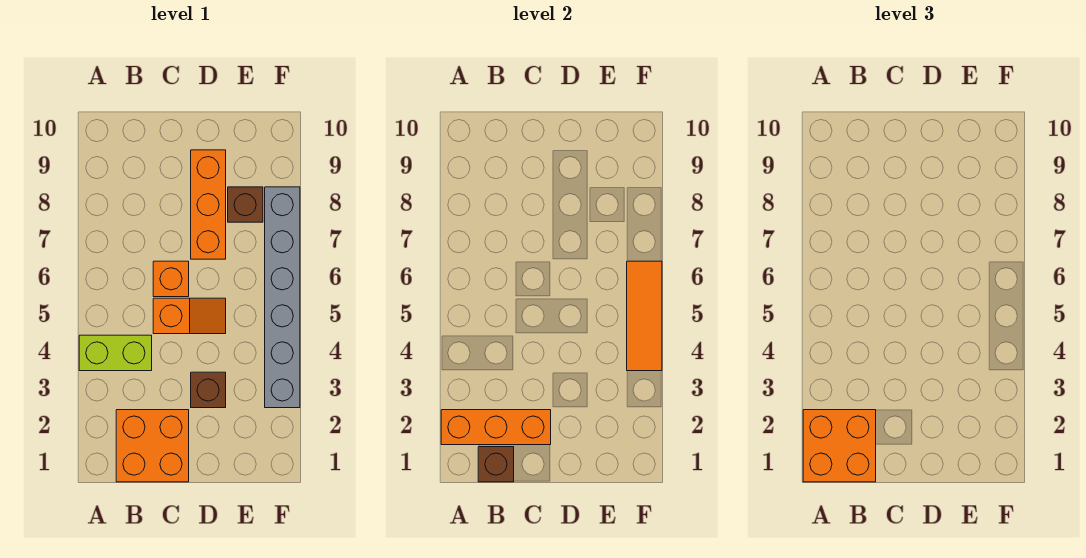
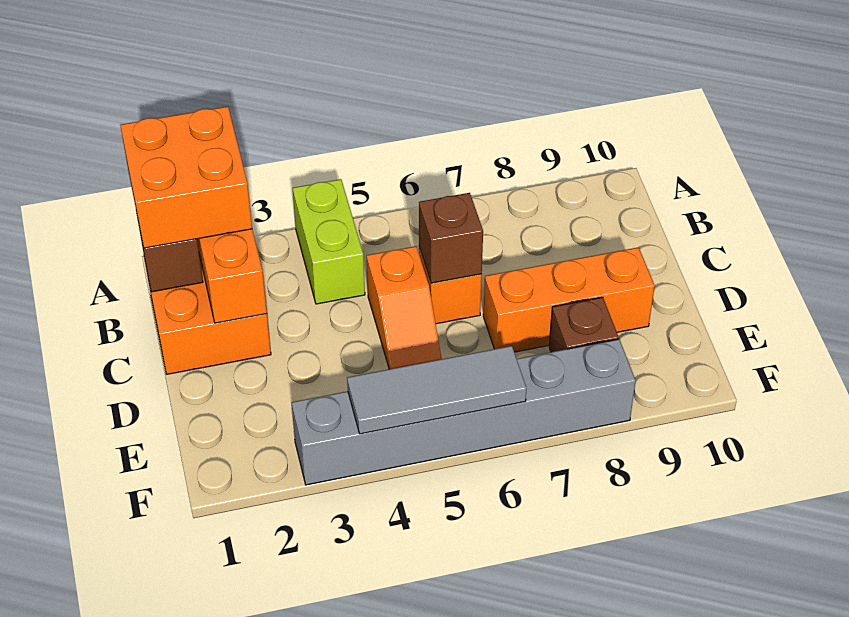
brown brick D3 level 1 -> brown brick C6 level 2
orange tile F4:F6 level 2 -> grey tile F4:F6 level 2

